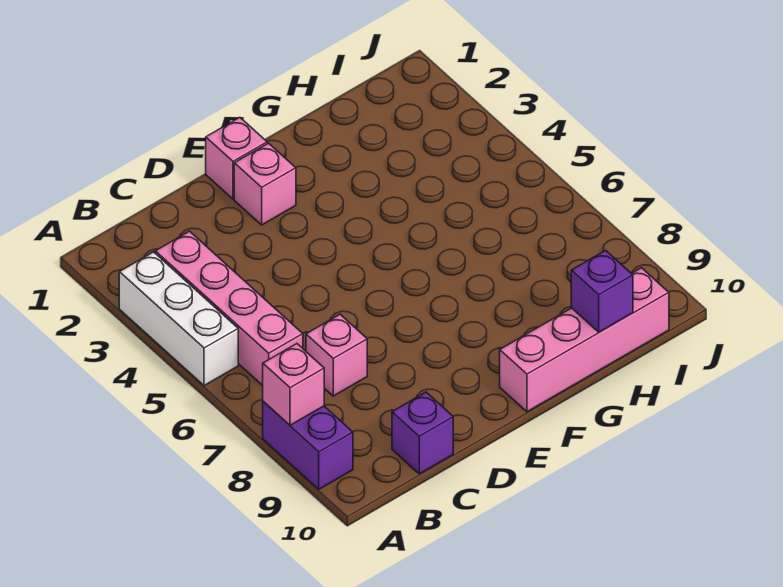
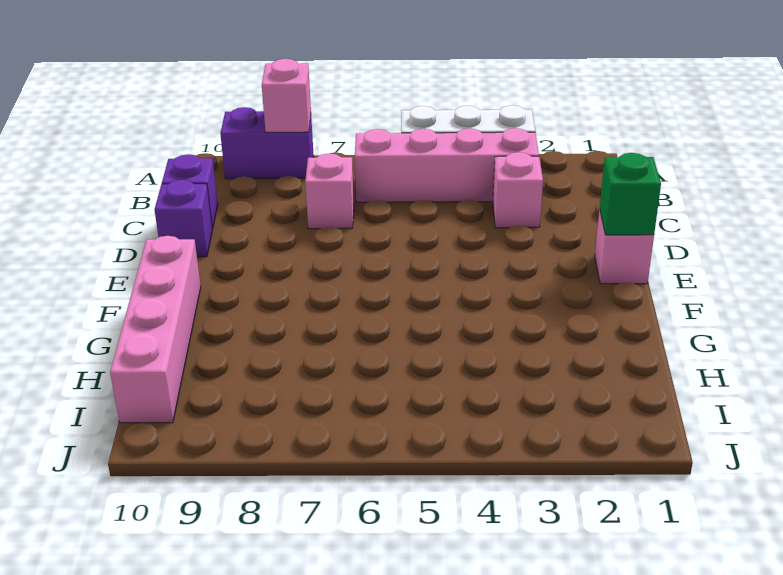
none -> green brick E1 level 2
pink brick E2 level 1 -> pink brick C3 level 1
purple brick H10 level 2 -> purple brick D10 level 1

